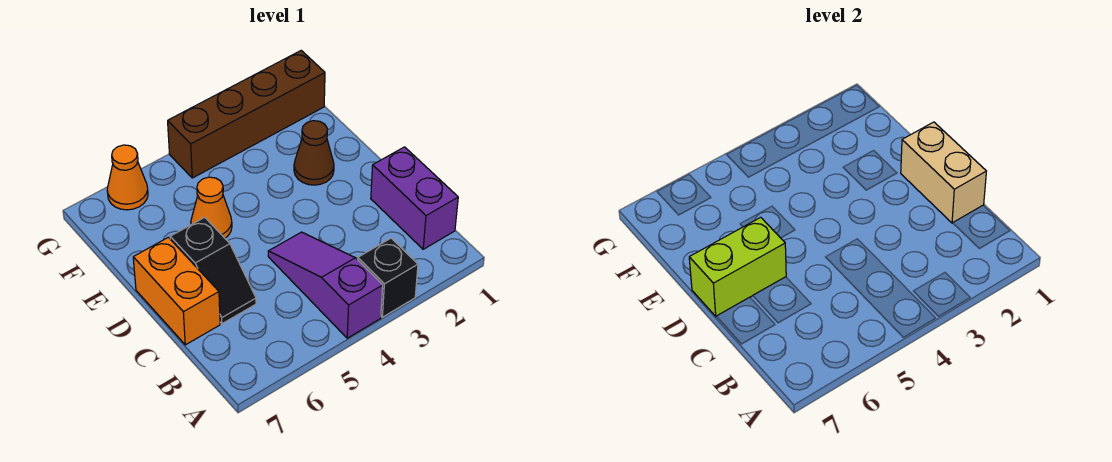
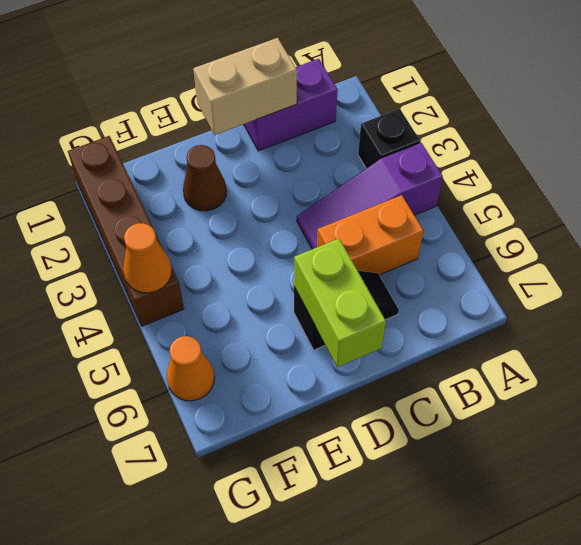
orange brick C7:D7 level 1 -> orange brick B5:C5 level 1
orange cone E5 level 1 -> orange cone G4 level 2

